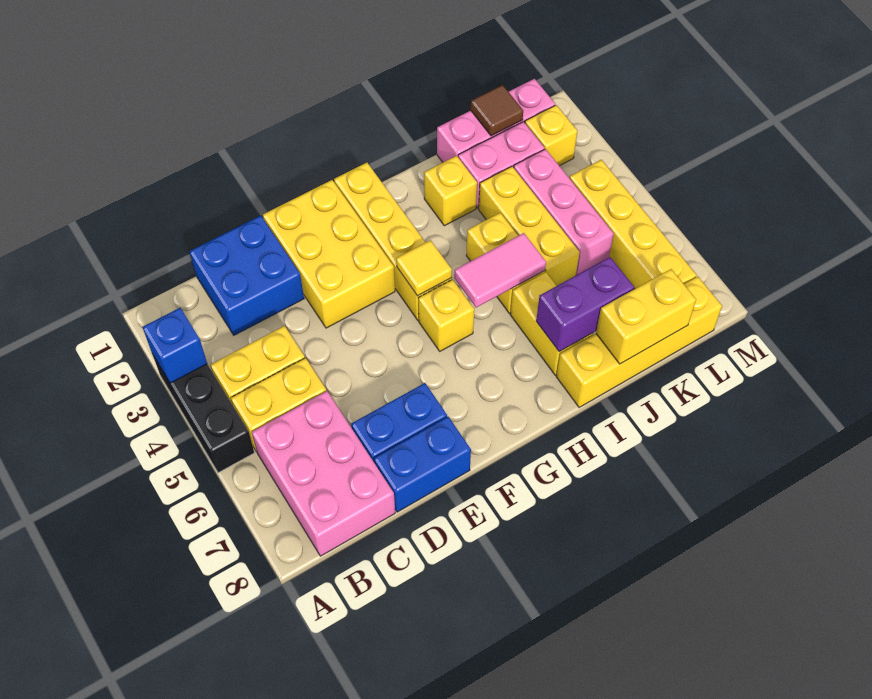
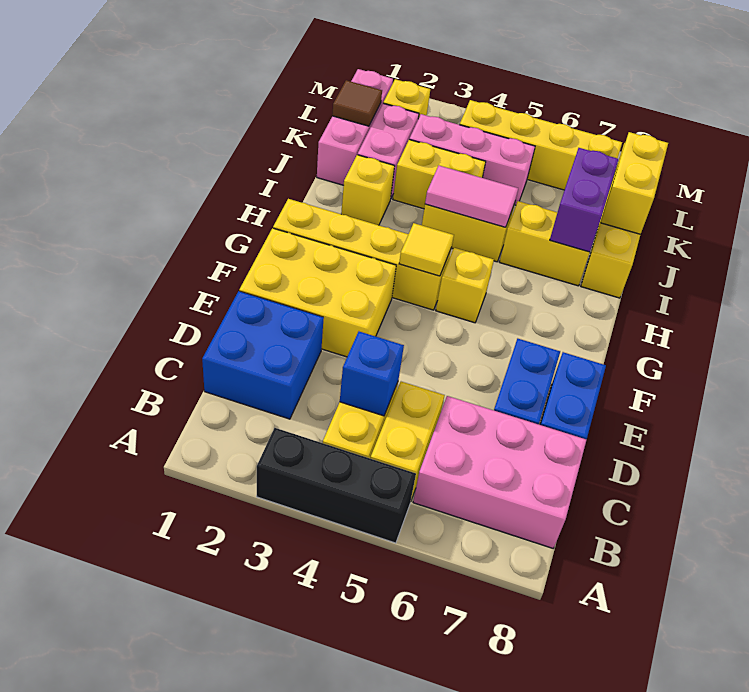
blue brick A3 level 2 -> blue brick C4 level 2
pink tile H5:I5 level 2 -> pink tile I4:I5 level 2
yellow brick J3:J5 level 1 -> yellow brick J3:J4 level 1

